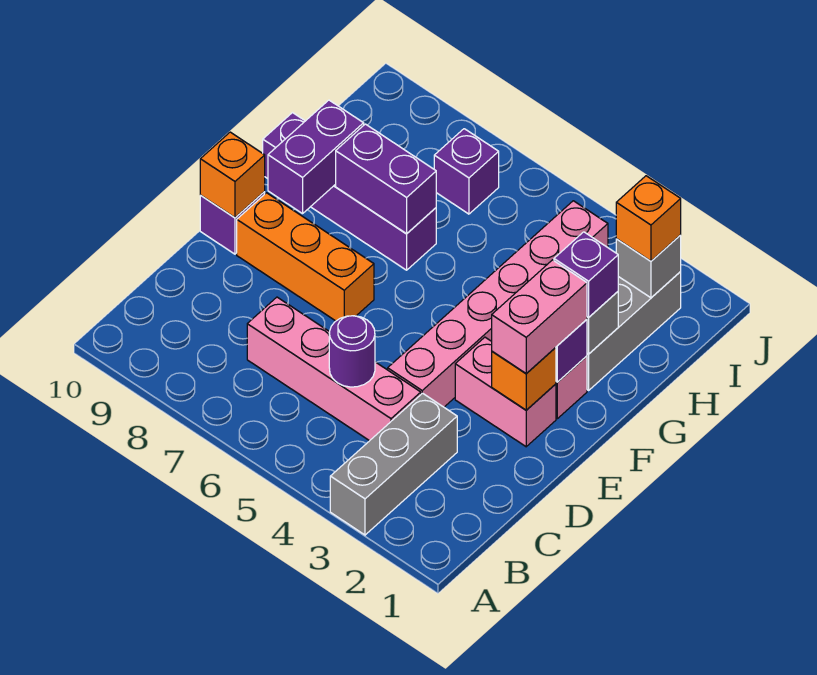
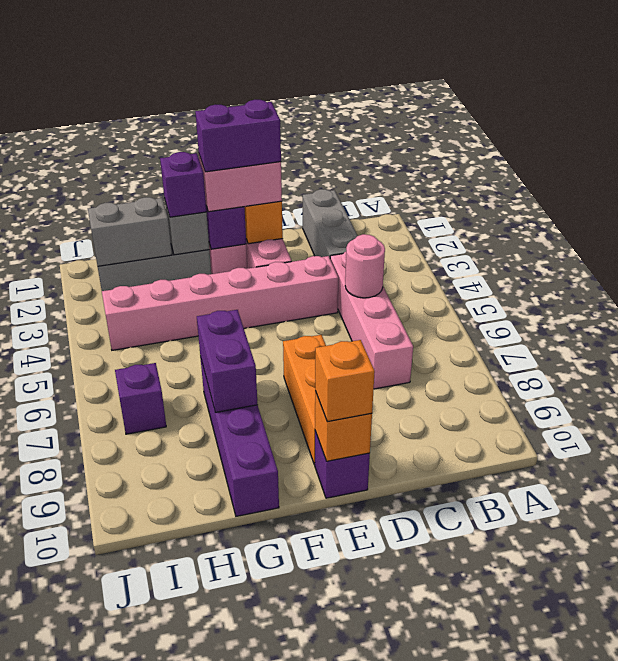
grey brick A3:C3 level 1 -> grey brick C1:C3 level 1
purple round brick C5 level 2 -> pink round brick C5 level 2
purple brick F9:G9 level 2 -> purple brick E2:F2 level 4
grey brick I2 level 2 -> grey brick H2:I2 level 2
orange brick I2 level 3 -> orange brick E10 level 3

